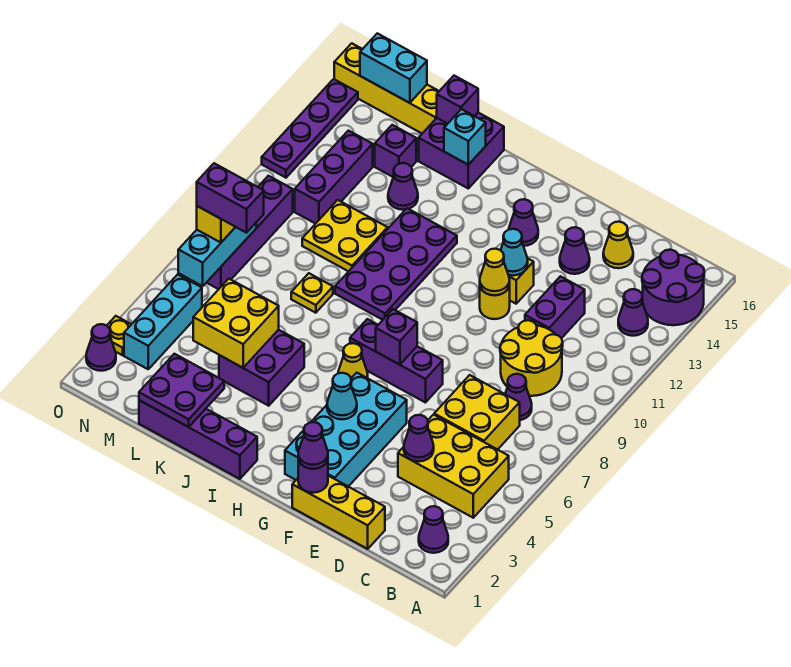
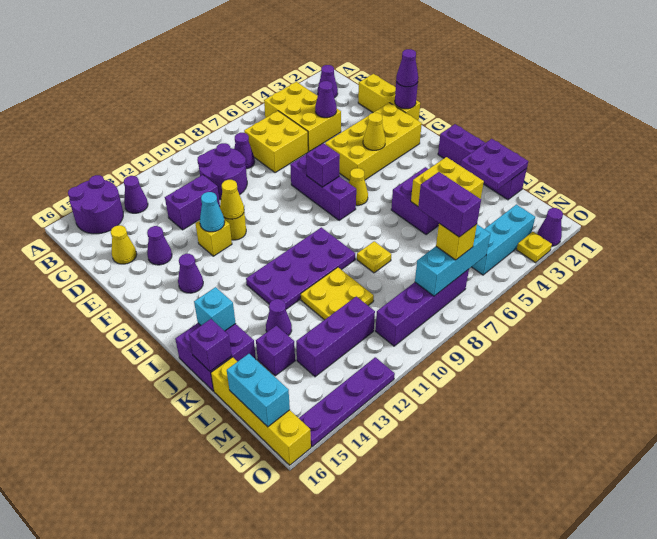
yellow round brick C9:D10 level 1 -> purple round brick C9:D10 level 1
cyan brick F2:G5 level 1 -> yellow brick F2:G5 level 1
cyan cone G4 level 2 -> yellow cone G4 level 2

